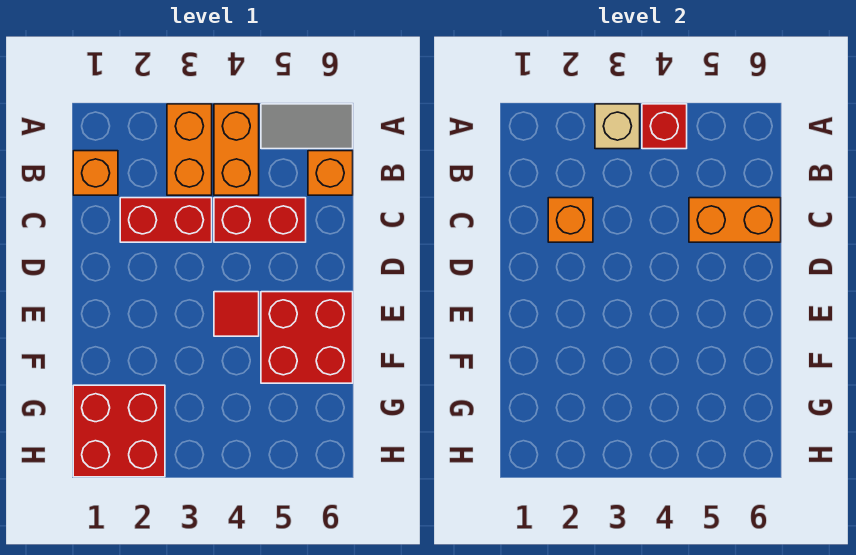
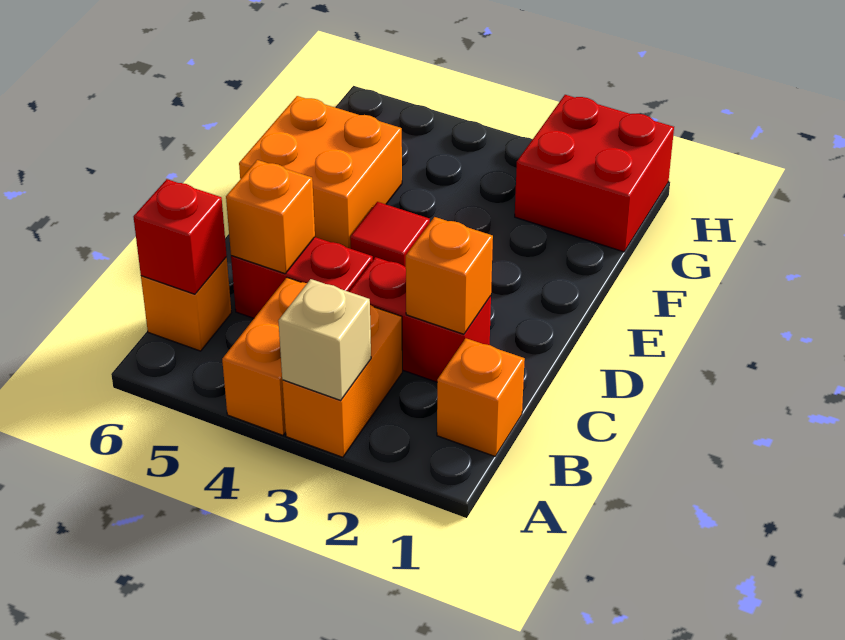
red brick A4 level 2 -> red brick B6 level 2
grey tile A5:A6 level 1 -> none
orange brick C5:C6 level 2 -> orange brick C5 level 2
red brick E5:F6 level 1 -> orange brick E5:F6 level 1

